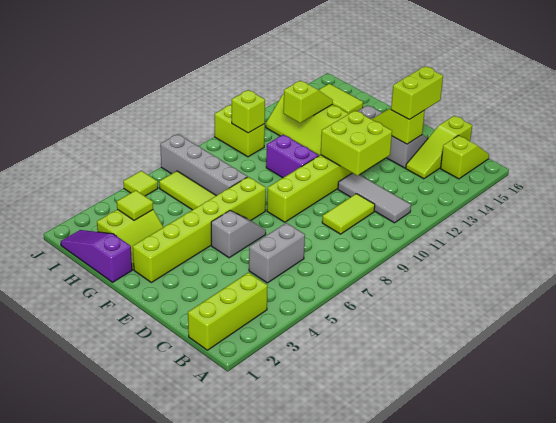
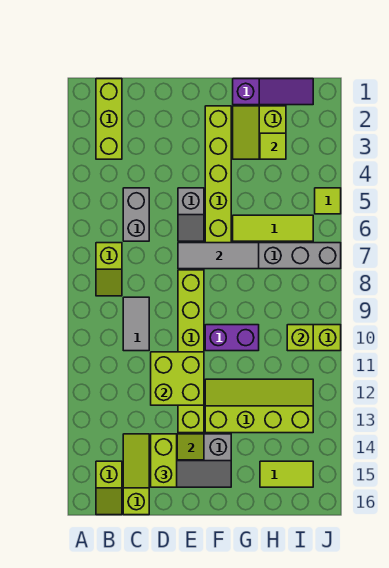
grey tile B11:D11 level 1 -> grey tile E7:G7 level 2
lime tile C9:C10 level 1 -> grey tile C9:C10 level 1
lime slope H12:H13 level 2 top 12 -> lime slope B7:B8 level 1 top 7

